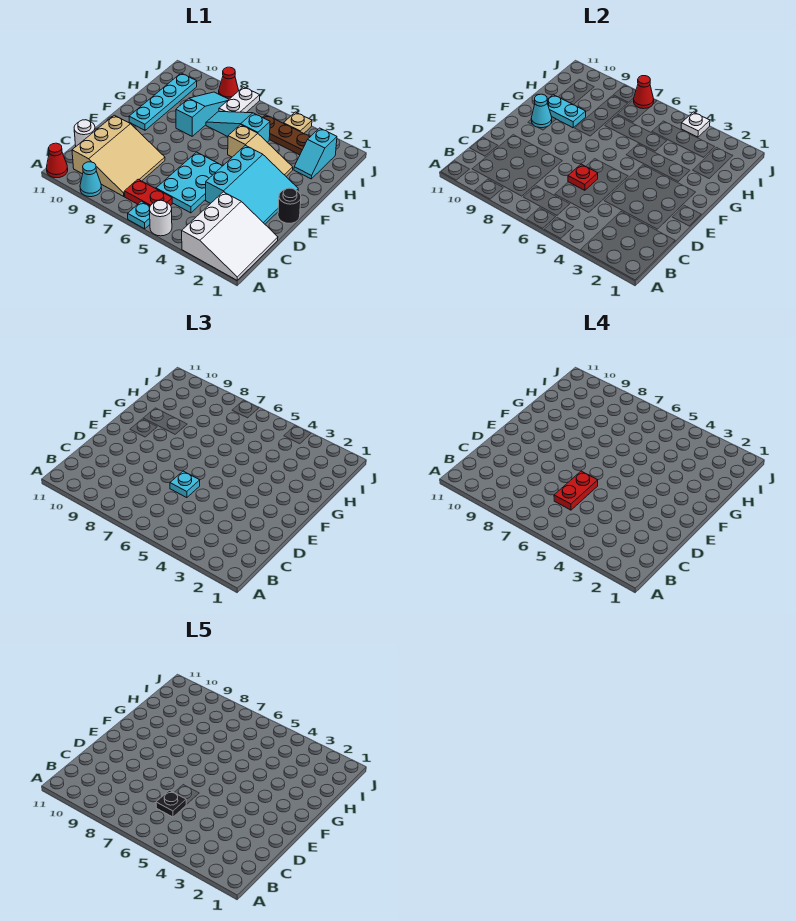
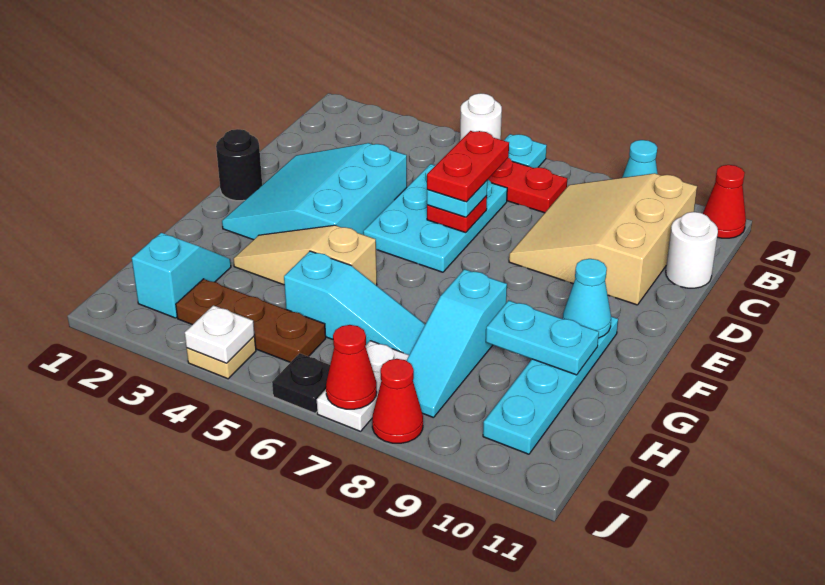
white slope A1:C3 level 1 top 3 -> none
black plate C6 level 5 -> black plate J6 level 1

